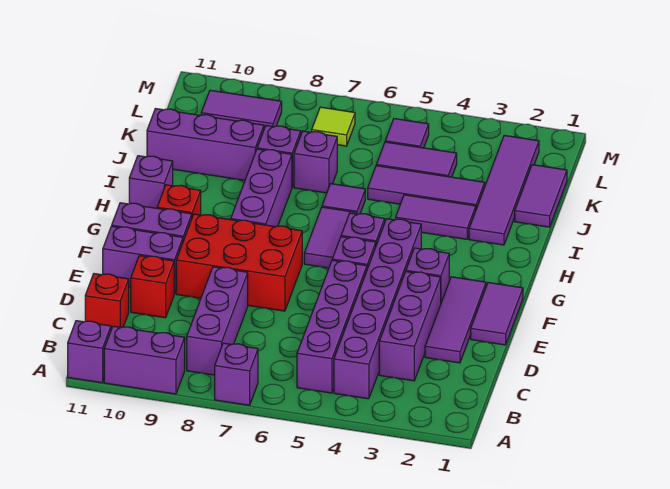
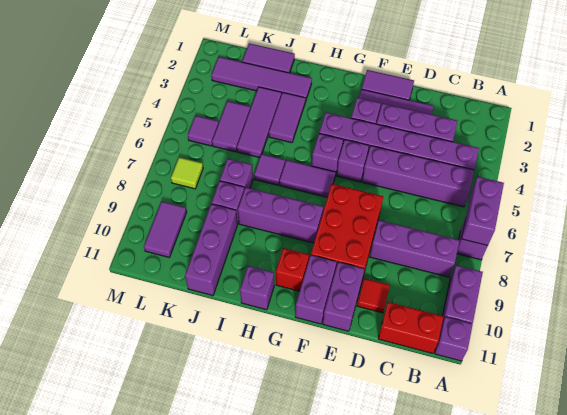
none -> purple brick A6:A7 level 2
red brick C11 level 1 -> red brick B11:C11 level 1
red brick D10 level 1 -> red tile D10 level 1

